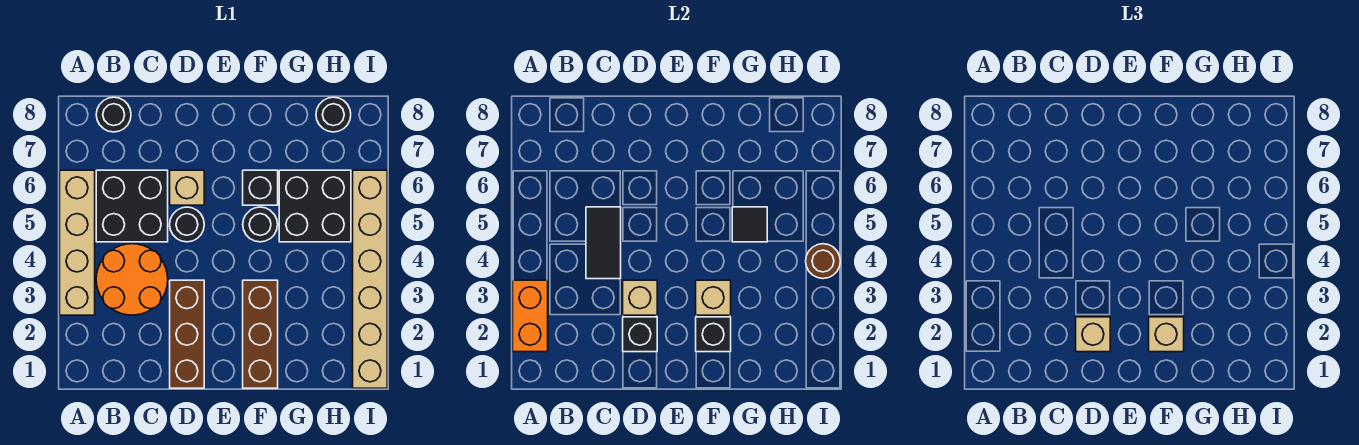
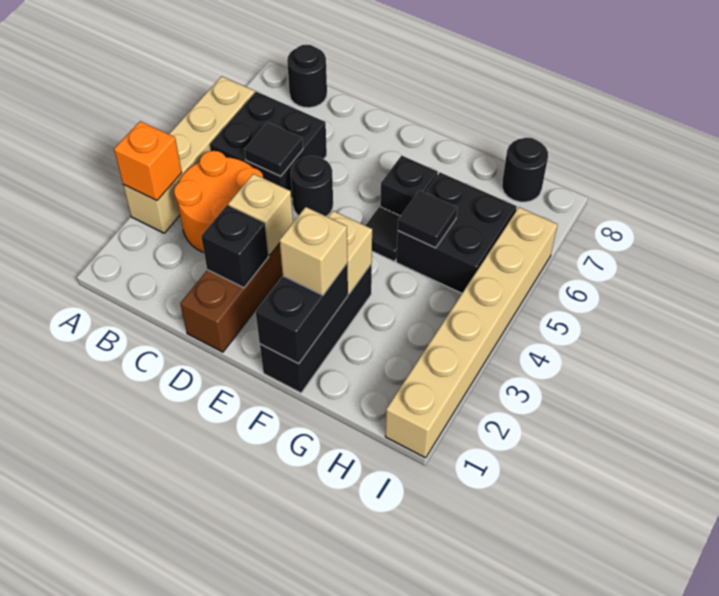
orange brick A2:A3 level 2 -> orange brick A3 level 2
black tile C4:C5 level 2 -> black tile C5 level 2
tan brick D2 level 3 -> none
tan brick D6 level 1 -> none
brown brick F1:F3 level 1 -> black brick F1:F3 level 1
black brick F2 level 2 -> black brick F1:F2 level 2
black round brick F5 level 1 -> black tile F5 level 1
brown round brick I4 level 2 -> none

